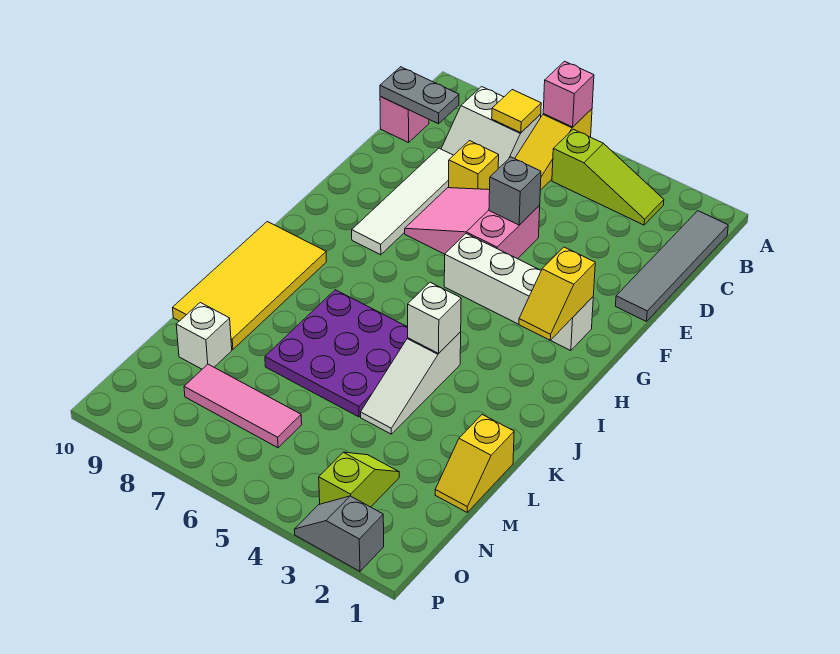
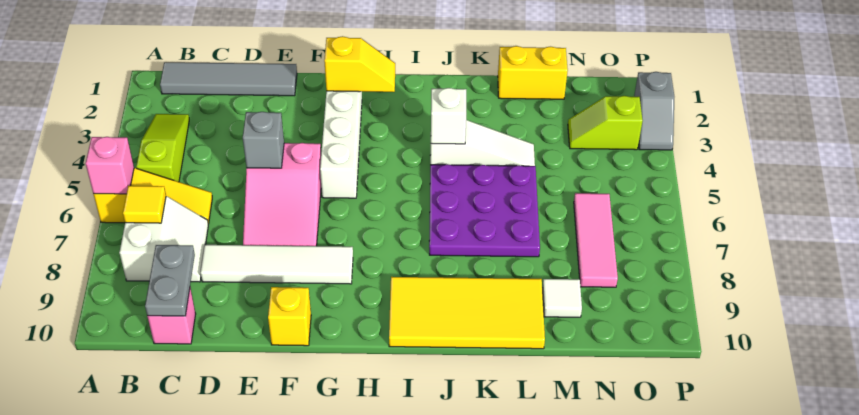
yellow brick D7 level 1 -> yellow brick F10 level 1
yellow slope L1:M1 level 1 top L -> yellow brick L1:M1 level 1
white brick M9 level 1 -> white tile M9 level 1

